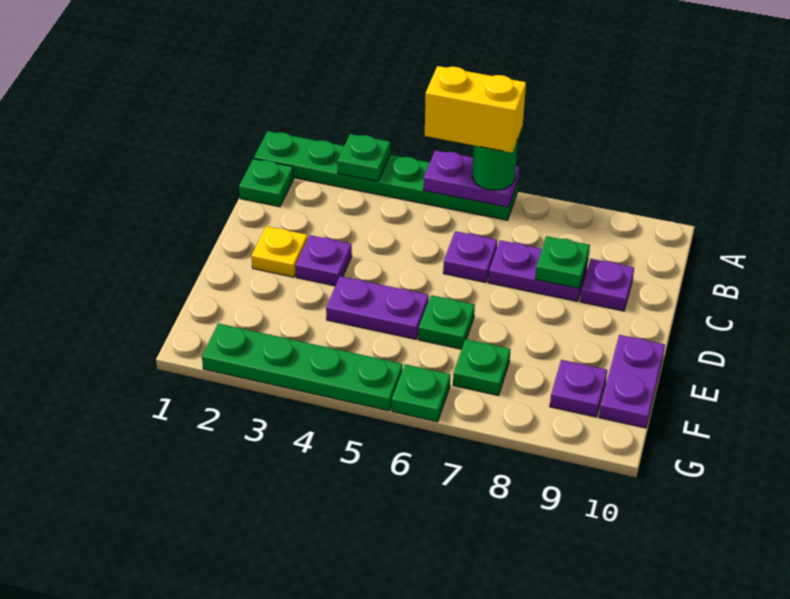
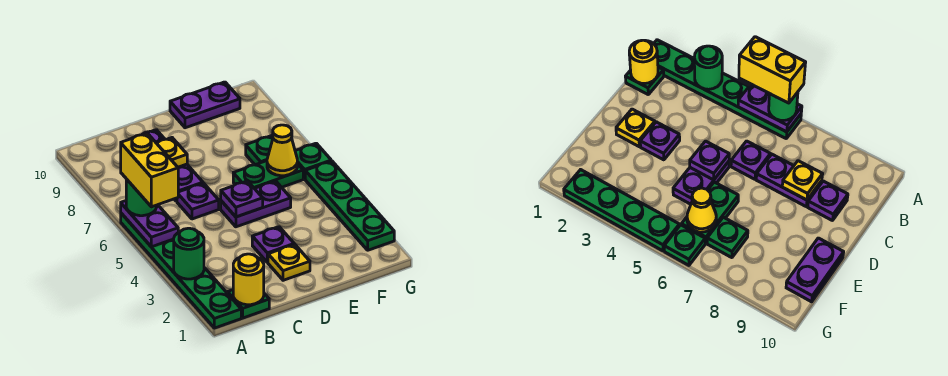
green plate A3 level 2 -> green round brick A3 level 2
none -> yellow round brick B1 level 2
green plate C8 level 2 -> yellow plate C8 level 2
purple plate E4:E5 level 1 -> purple plate D5:E5 level 1
green plate E6 level 1 -> green plate E6:F6 level 1
none -> yellow cone F6 level 2
purple plate F9 level 1 -> purple plate D5 level 2

